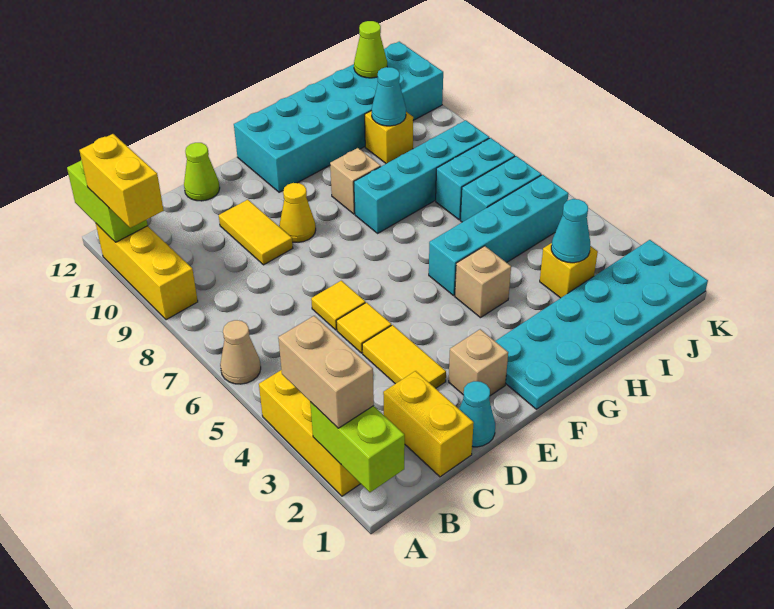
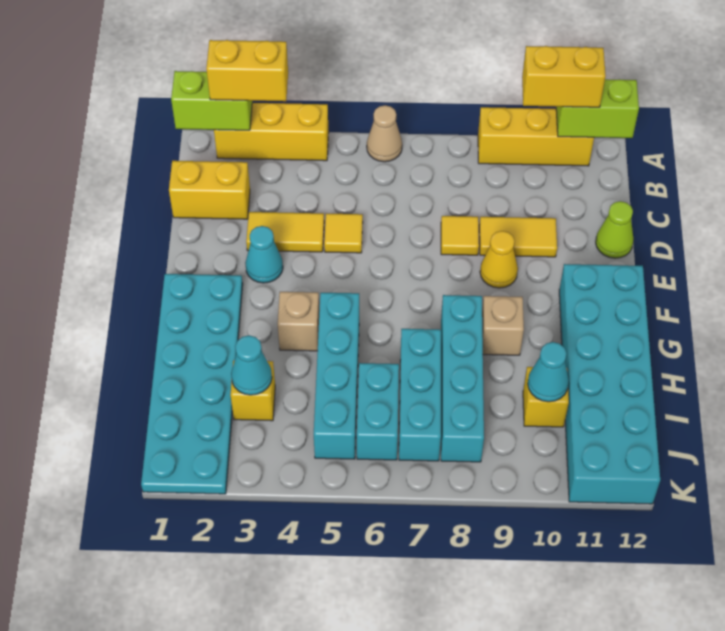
tan brick A2:A3 level 3 -> yellow brick A2:A3 level 3
cyan cone D1 level 1 -> cyan cone E3 level 1
yellow tile D6 level 1 -> yellow tile D8 level 1
tan brick E2 level 1 -> none
cyan brick I7:J7 level 1 -> cyan brick H7:J7 level 1
lime cone J12 level 2 -> none

